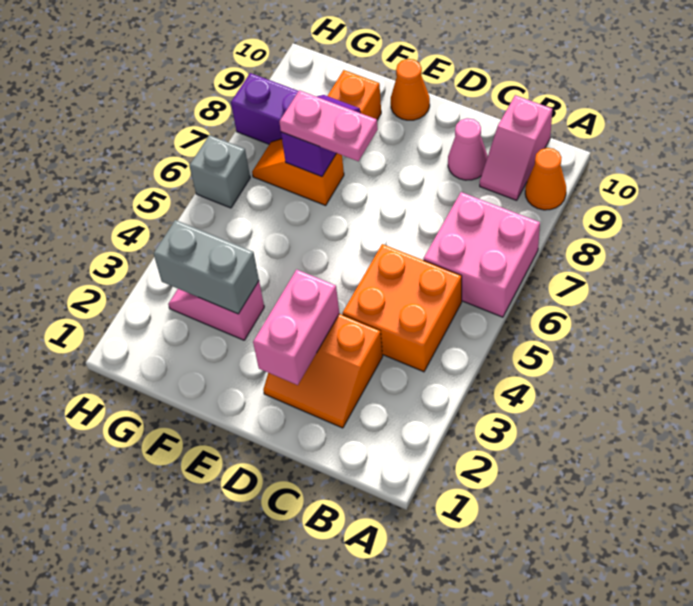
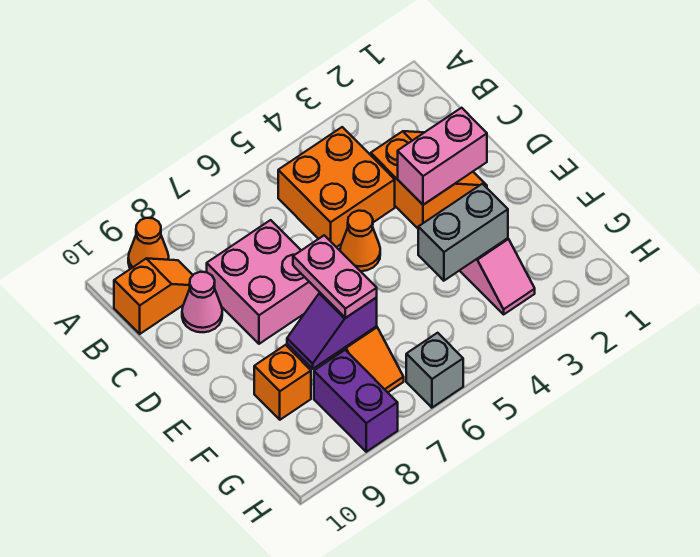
pink brick A6:B7 level 1 -> pink brick C7:D8 level 1
pink slope B9:B10 level 1 top 10 -> orange slope B9:B10 level 1 top 10
orange cone E10 level 1 -> orange cone D5 level 1
grey brick F3:G3 level 2 -> grey brick F3:F4 level 2

